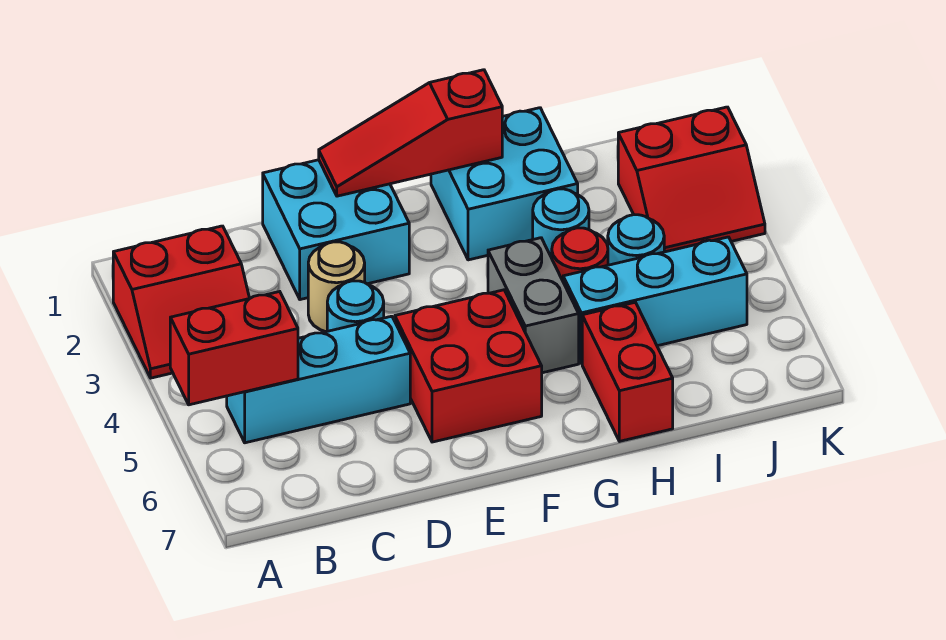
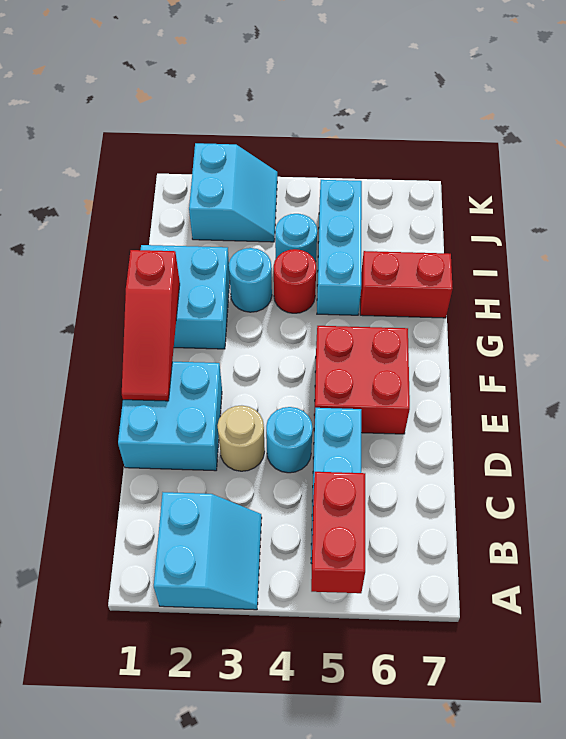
red slope A2:B3 level 1 top 2 -> cyan slope A2:B3 level 1 top 2
grey brick G4:G5 level 1 -> none
red slope J2:K3 level 1 top 2 -> cyan slope J2:K3 level 1 top 2

